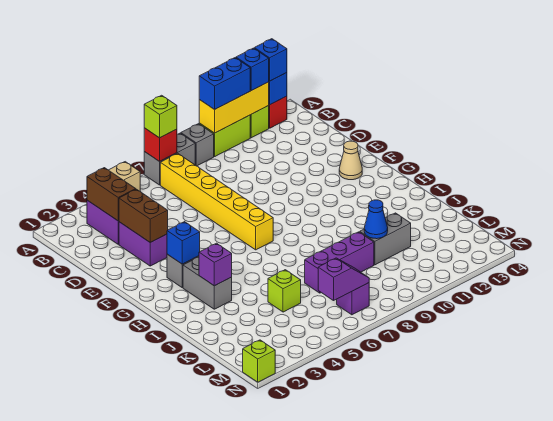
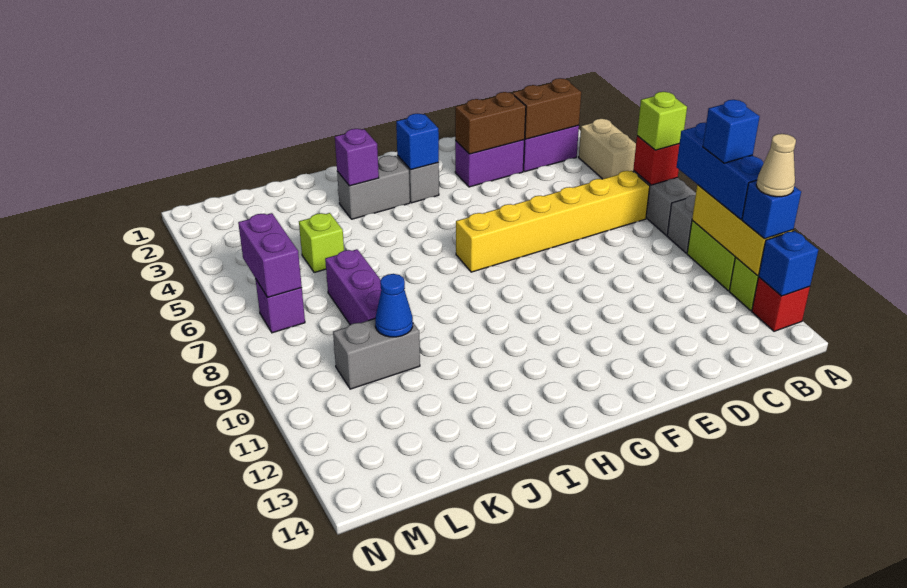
blue brick A10:A11 level 3 -> blue brick A9:A11 level 3
blue brick A13 level 3 -> blue brick A10 level 4
tan cone F13 level 1 -> tan cone A12 level 4
grey brick K10:K11 level 1 -> grey brick K10:L10 level 1
purple slope M6:M7 level 2 top 6 -> purple brick M6:M7 level 2
lime brick N1 level 1 -> none

